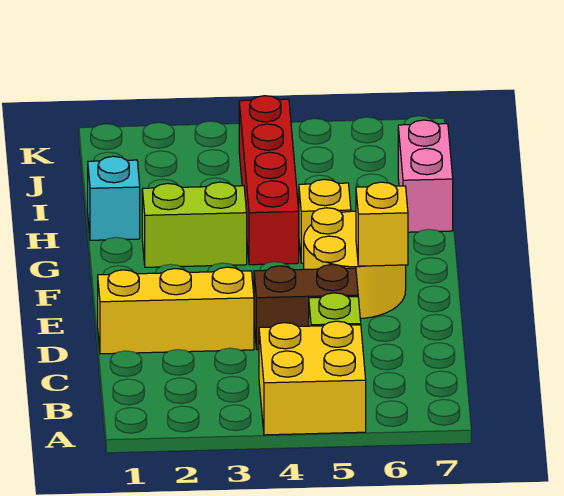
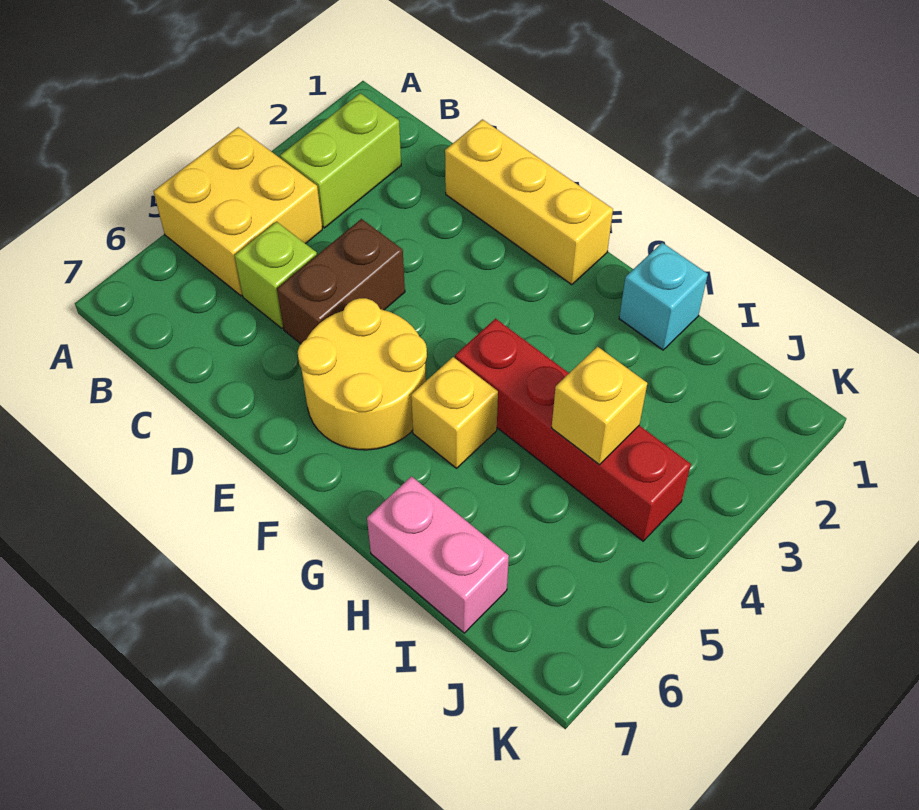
yellow brick D1:D3 level 1 -> yellow brick D1:F1 level 1
yellow brick E6 level 2 -> yellow brick I4 level 2
lime brick G2:G3 level 1 -> lime brick B2:B3 level 1

